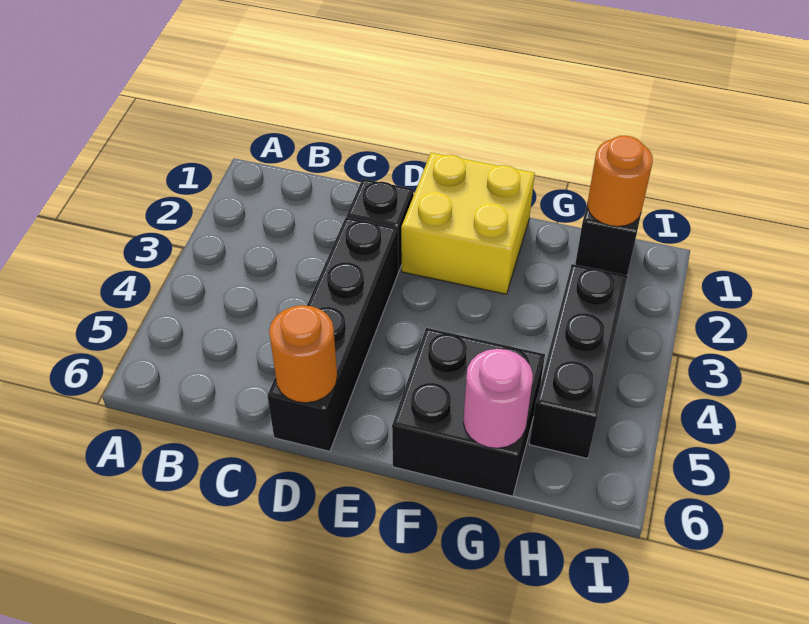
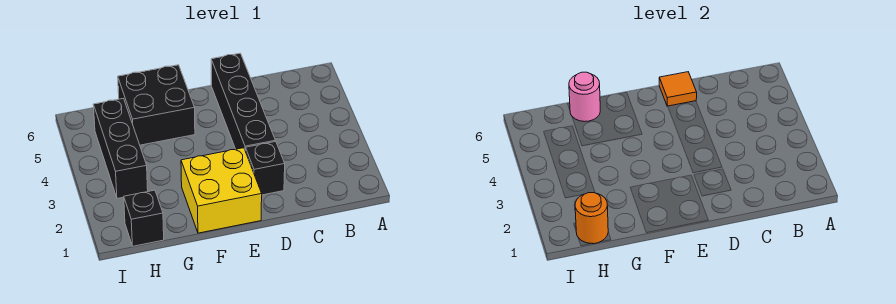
orange round brick D6 level 2 -> orange tile D6 level 2

